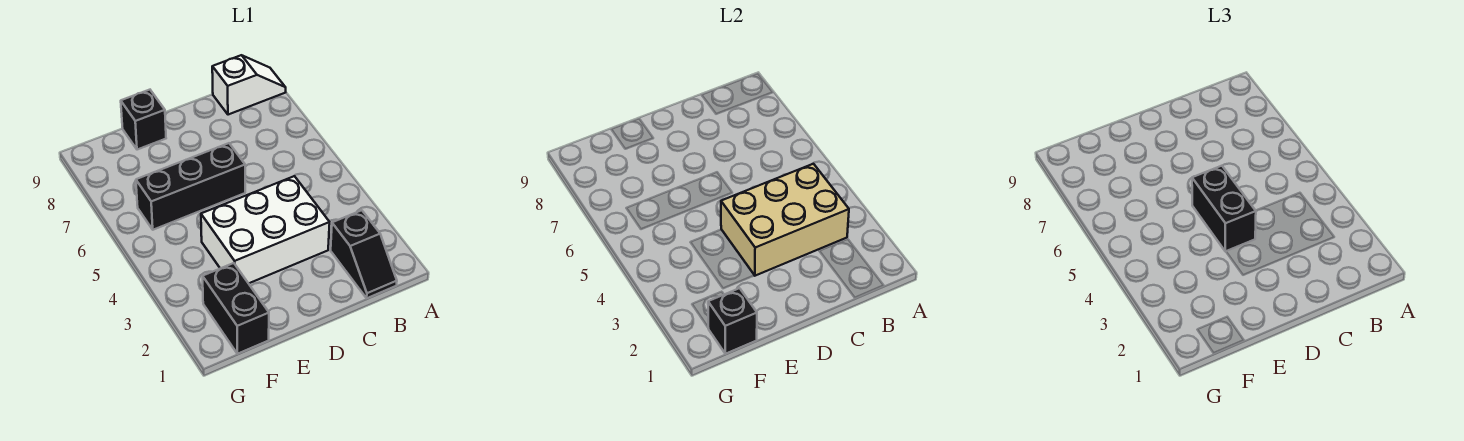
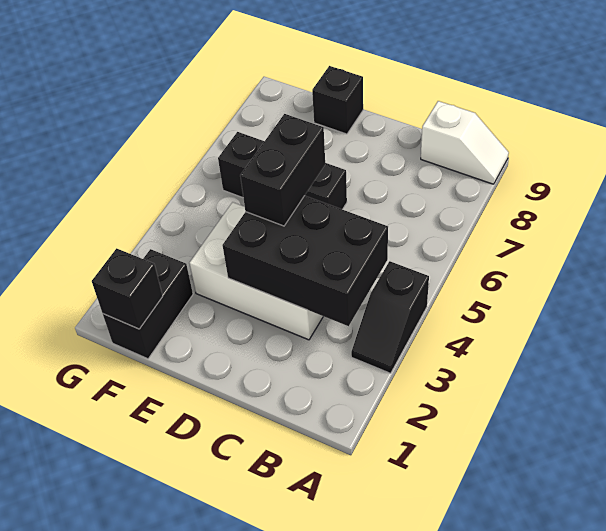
black slope B1:B2 level 1 top 2 -> black slope A3:A4 level 1 top 4
tan brick B3:D4 level 2 -> black brick B3:D4 level 2

